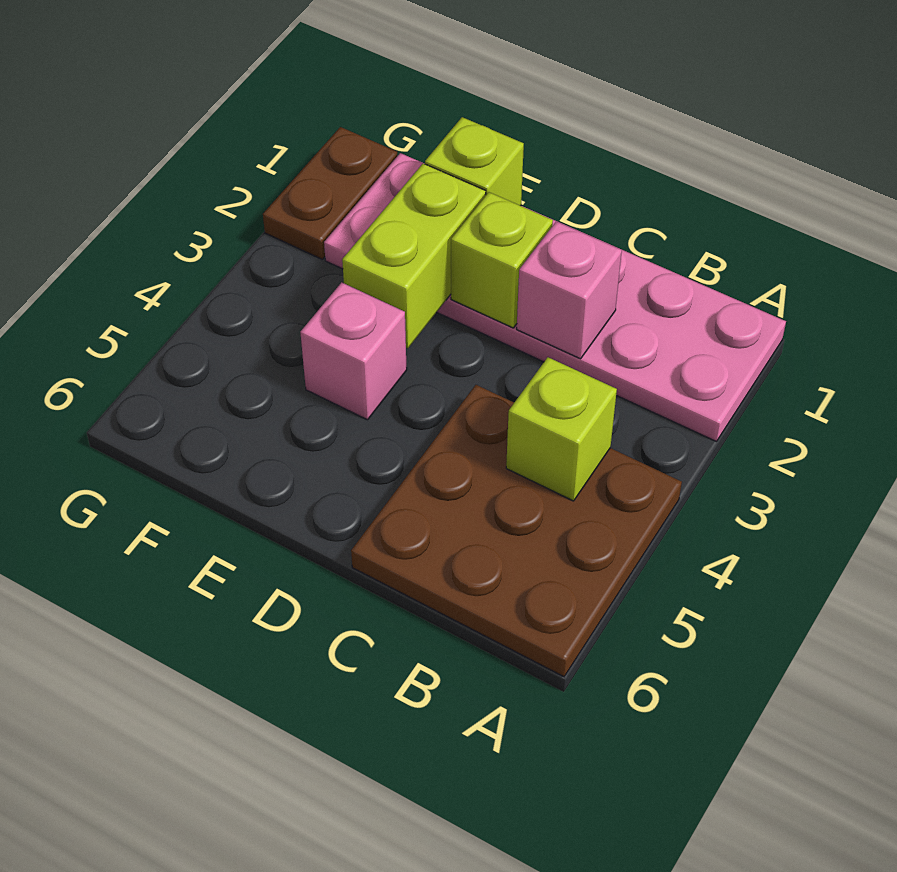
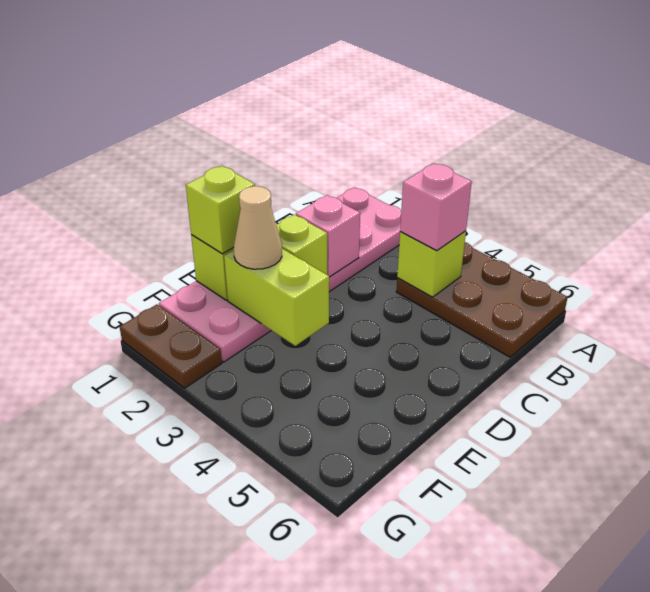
brown plate A4:C6 level 1 -> brown plate A4:B6 level 1
none -> lime brick E1 level 3
none -> tan cone E2 level 3
pink brick E4 level 1 -> pink brick B4 level 3

